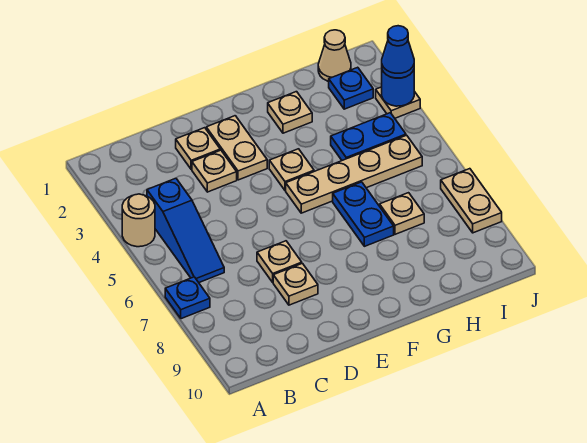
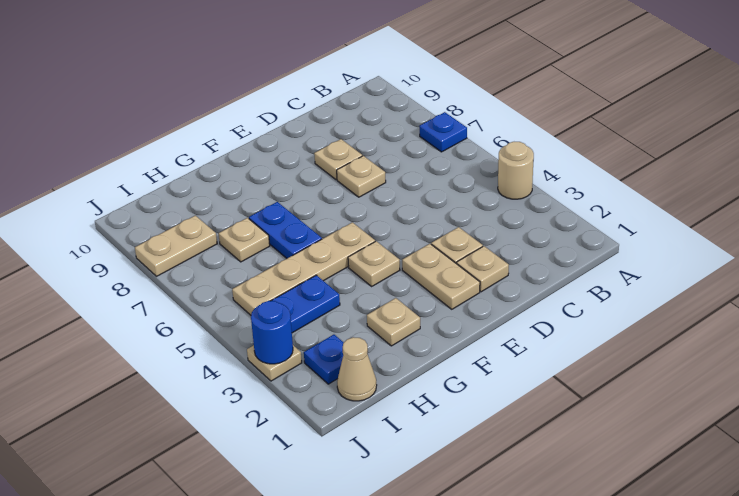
blue slope B4:B6 level 1 top 4 -> none
blue cone J3 level 3 -> none
tan plate J7:J8 level 1 -> tan plate I8:J8 level 1

